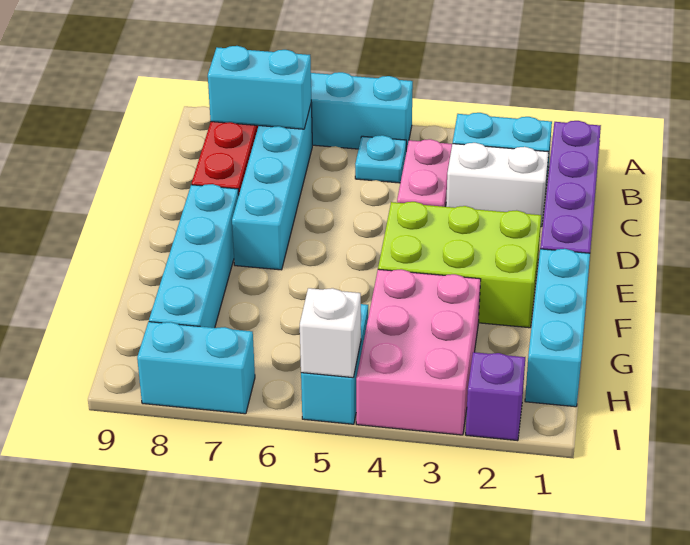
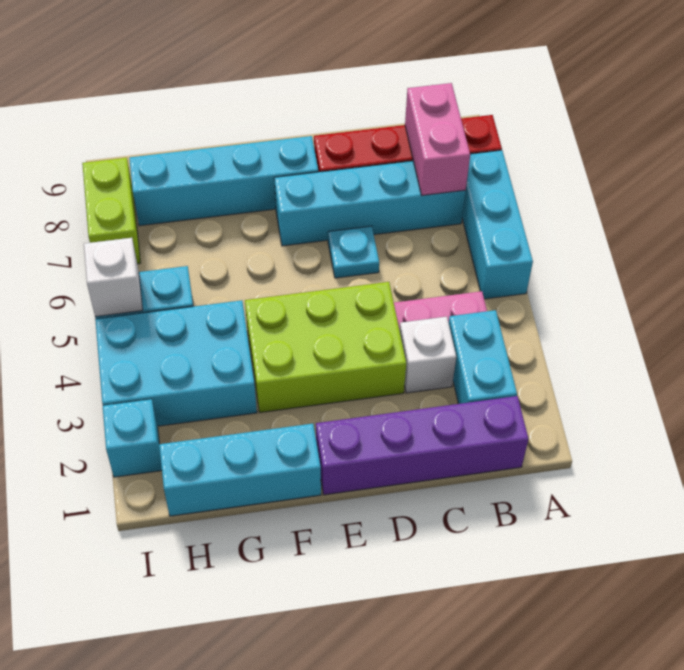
cyan plate B5 level 1 -> cyan plate D6 level 1
cyan brick B7:B8 level 2 -> pink brick B7:B8 level 2
white brick C2:C3 level 1 -> white brick C3 level 1
lime brick E2:F4 level 1 -> lime brick D3:F4 level 1
pink brick G3:I4 level 1 -> cyan brick G3:I4 level 1
purple brick I2 level 1 -> cyan brick I2 level 1
cyan brick I7:I8 level 1 -> lime brick I7:I8 level 1

